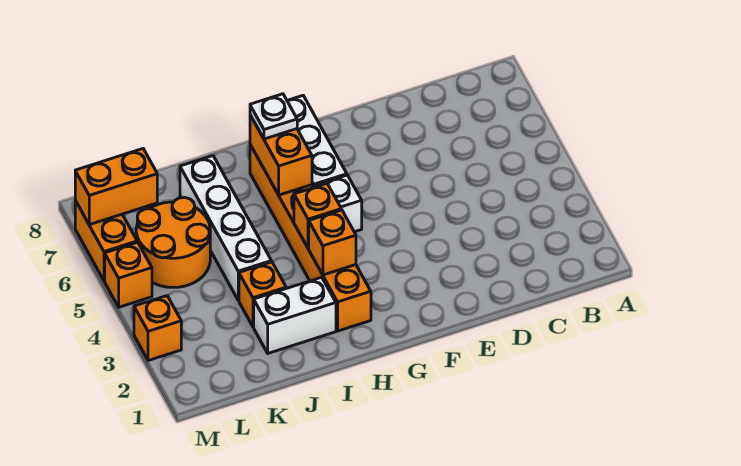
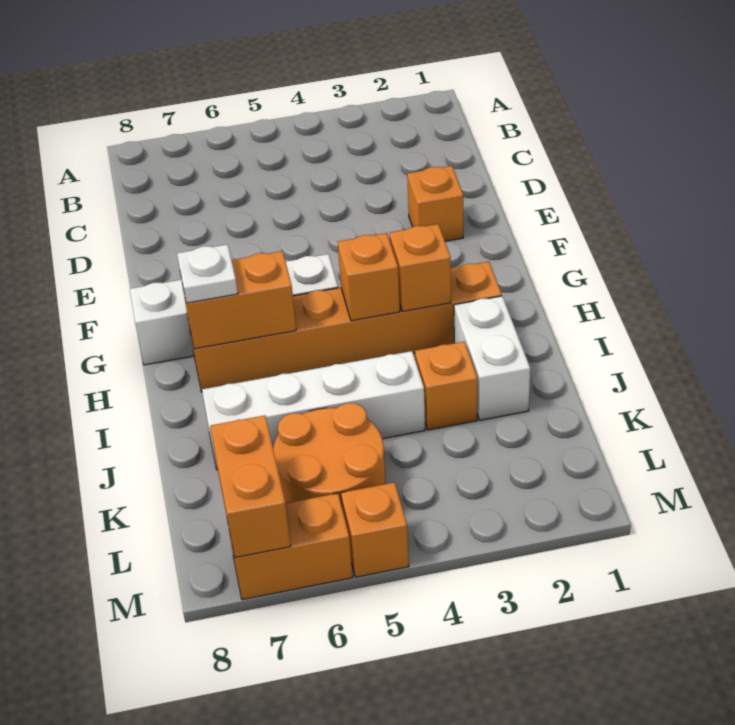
orange brick M3 level 1 -> orange brick E2 level 1

